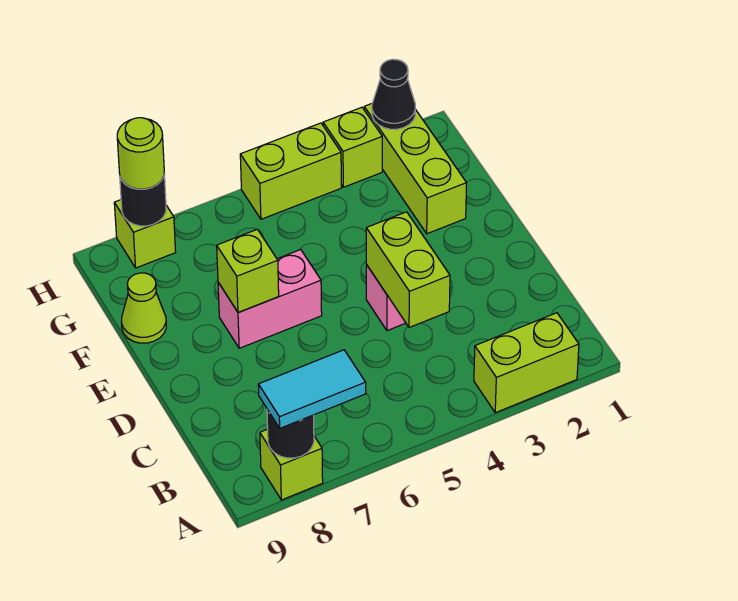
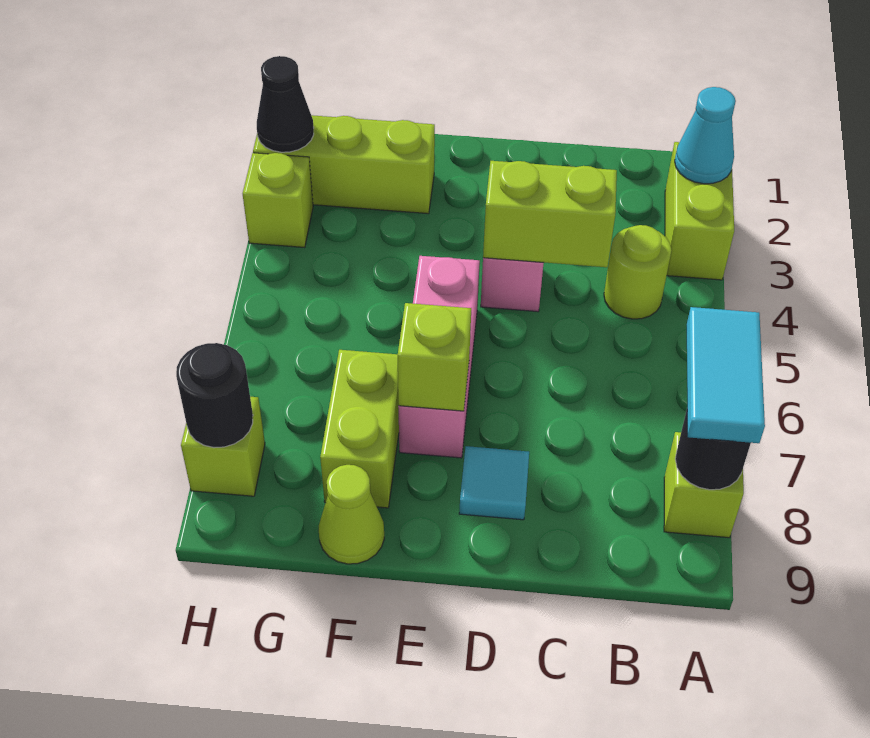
none -> cyan cone A2 level 2
none -> cyan tile D8 level 1
pink brick E6:E7 level 1 -> pink brick E5:E7 level 1
lime brick H4:H5 level 1 -> lime brick F7:F8 level 1
lime round brick H8 level 3 -> lime round brick B4 level 1

